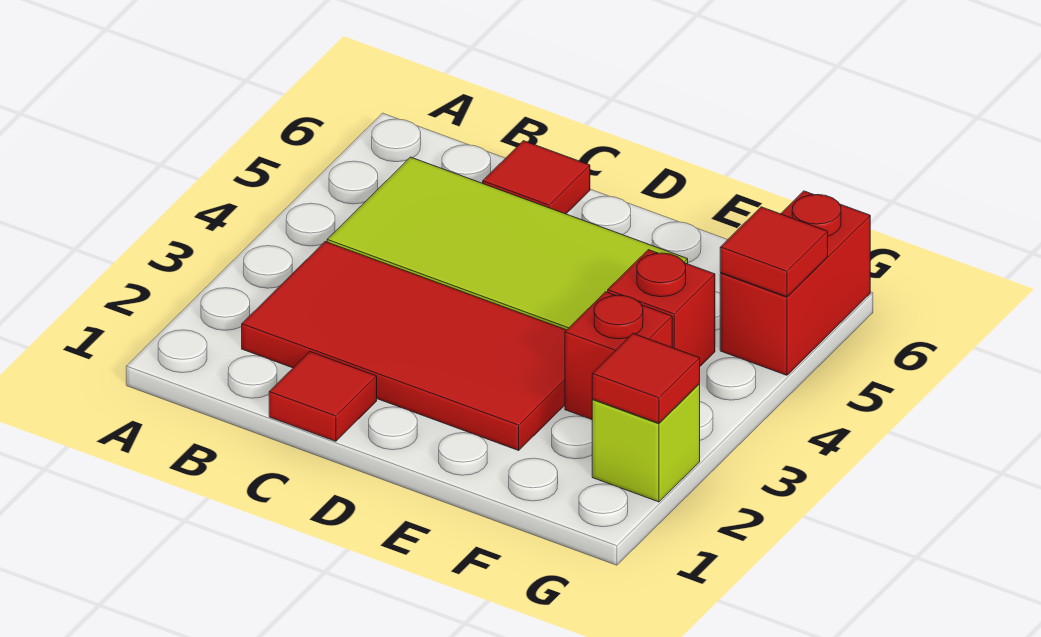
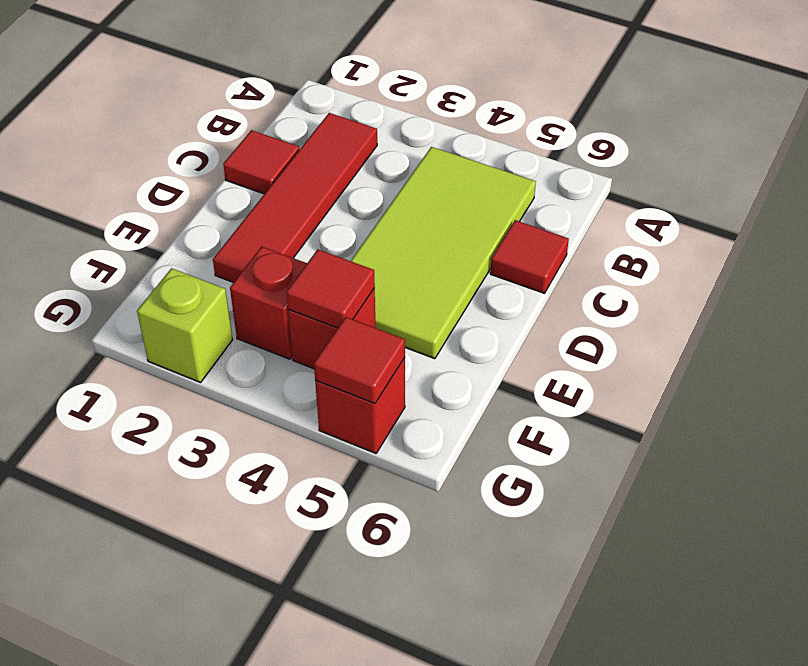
red tile B2:E3 level 1 -> red tile B2:E2 level 1
red tile G2 level 2 -> red tile F4 level 2
red brick G5:G6 level 1 -> red brick G5 level 1

